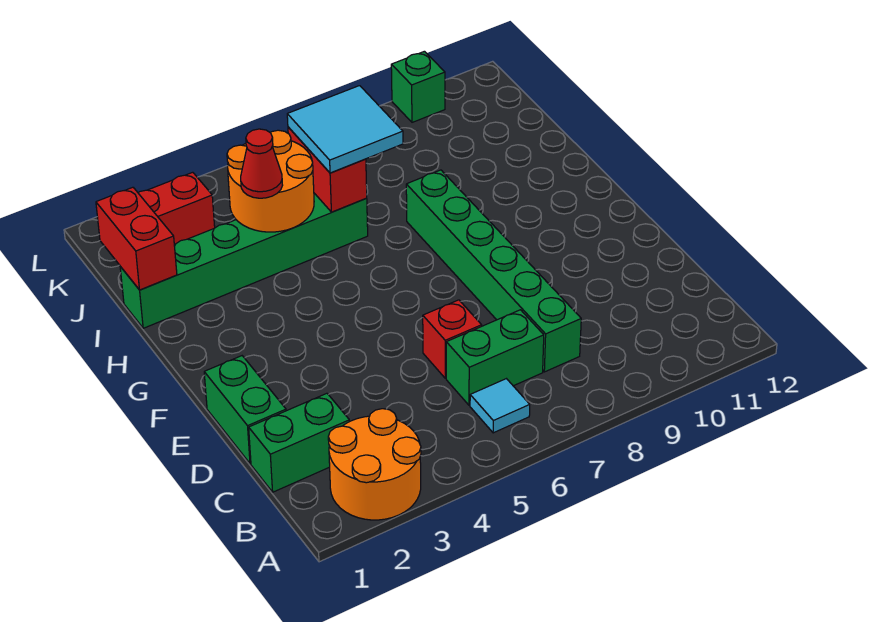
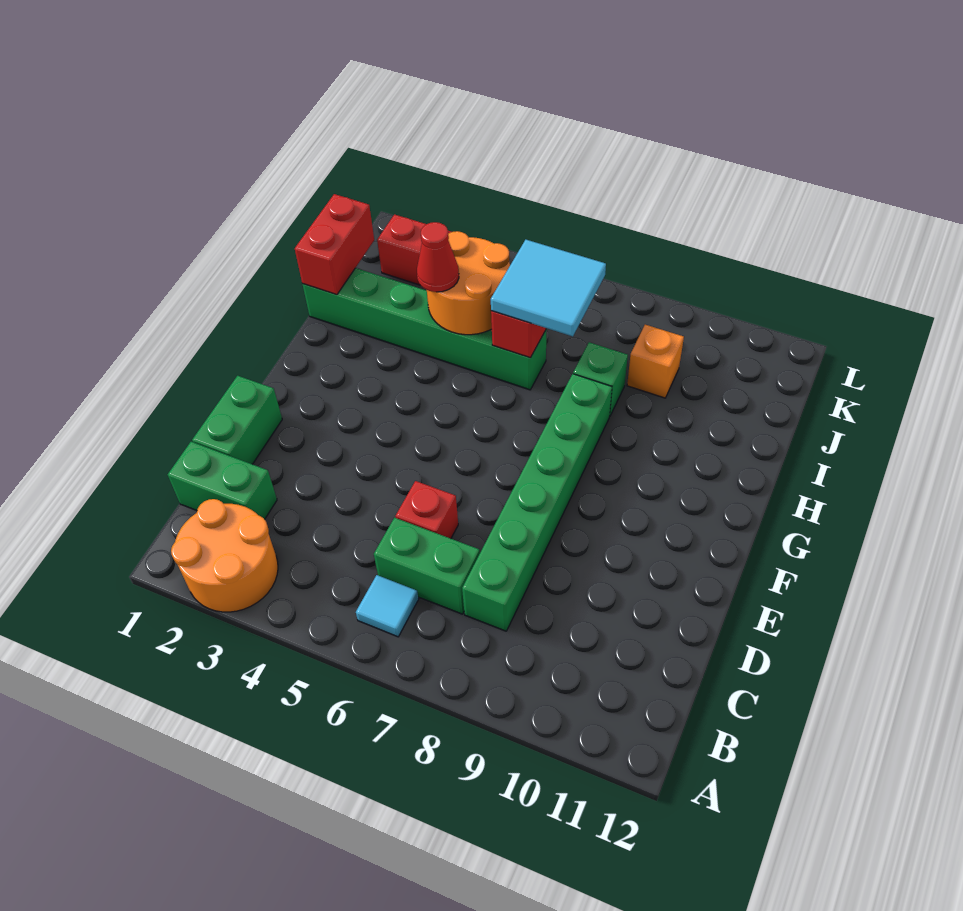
none -> orange brick J9 level 1
green brick L10 level 1 -> green brick I8 level 1

